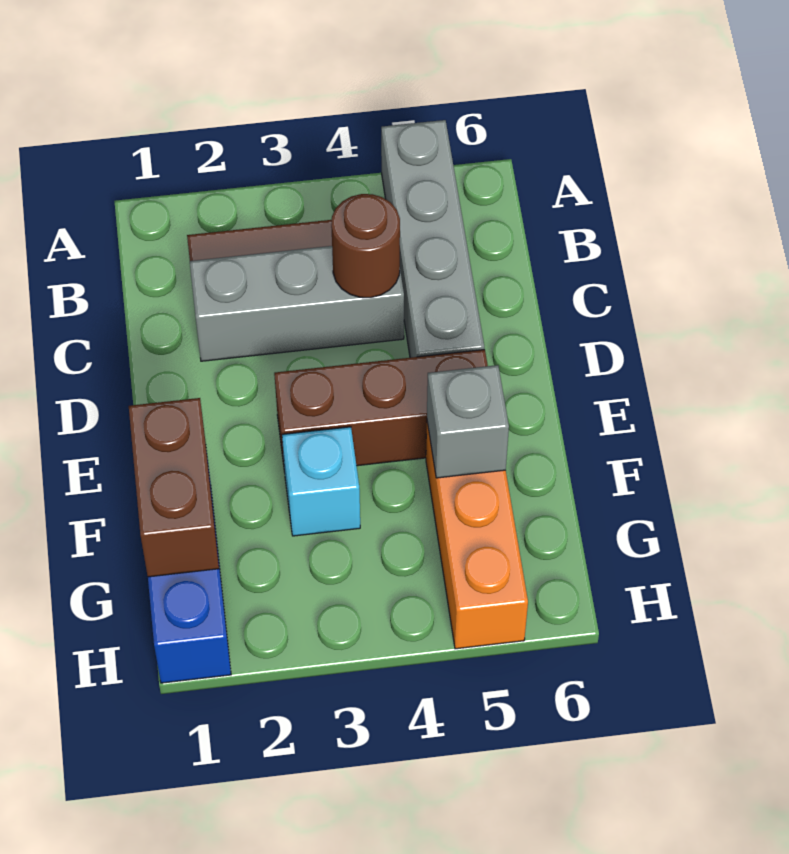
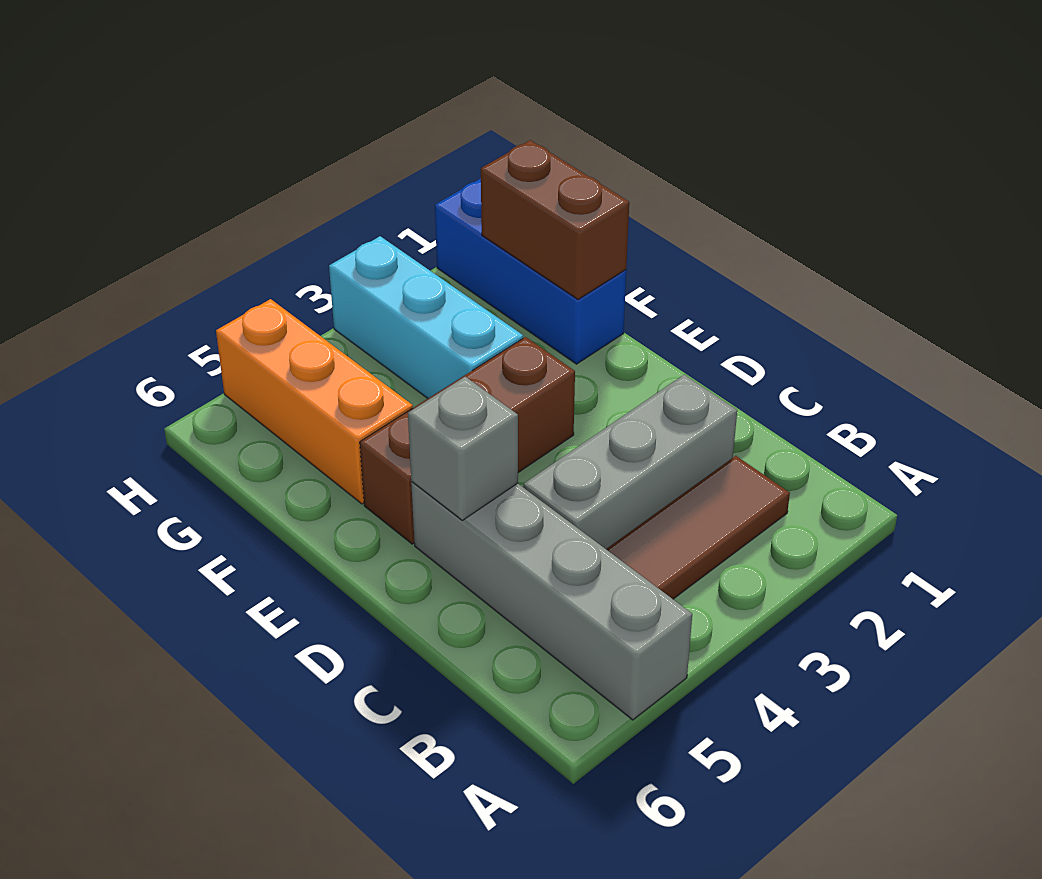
brown round brick C4 level 2 -> none
cyan brick F3 level 1 -> cyan brick F3:H3 level 1
grey brick F5 level 2 -> grey brick D5 level 2

